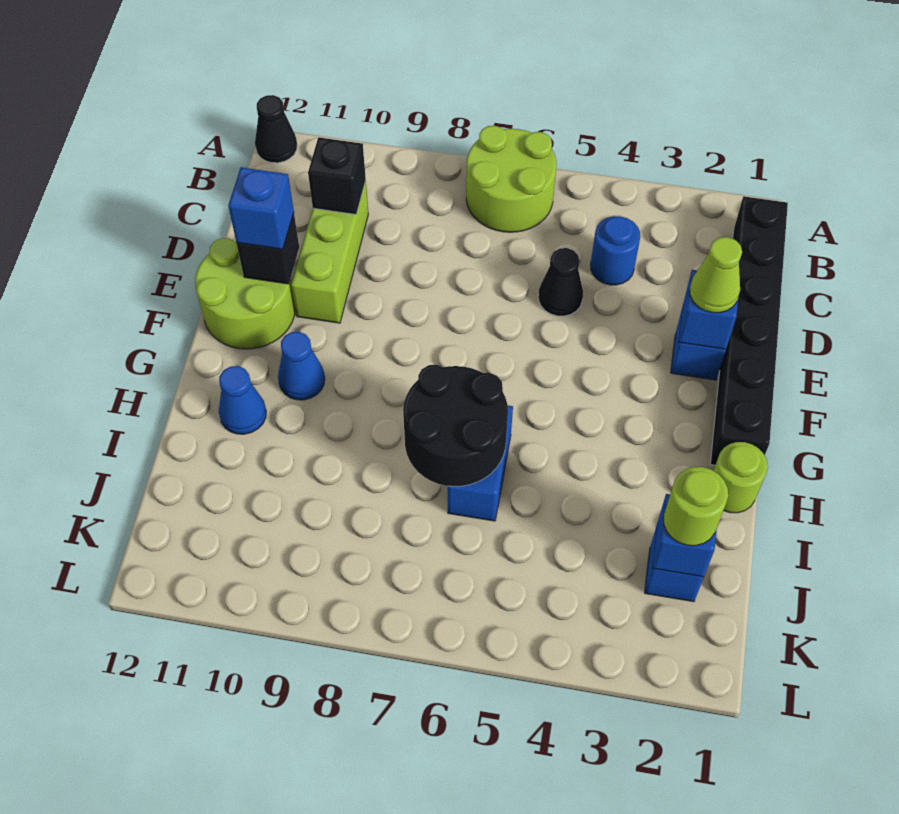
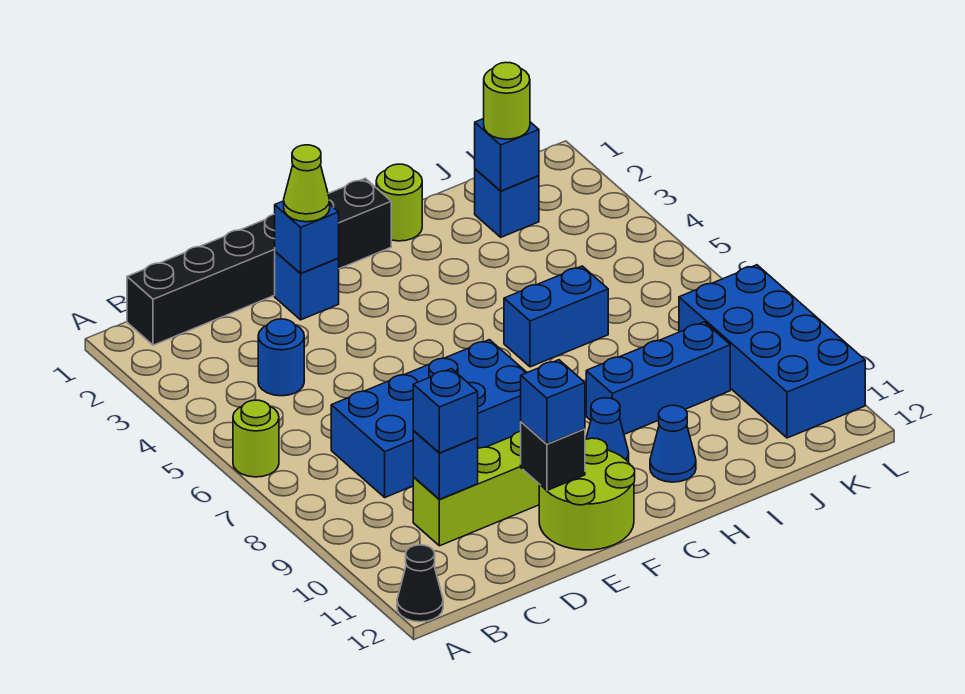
lime round brick A6:B7 level 1 -> lime round brick A6 level 1
none -> blue brick C7:F8 level 1
black brick C10 level 2 -> blue brick C10 level 2
none -> blue brick C10 level 3
black cone D5 level 1 -> none
black round brick H6:I7 level 2 -> none
none -> blue brick H9:J9 level 1
none -> blue brick K8:L11 level 1

